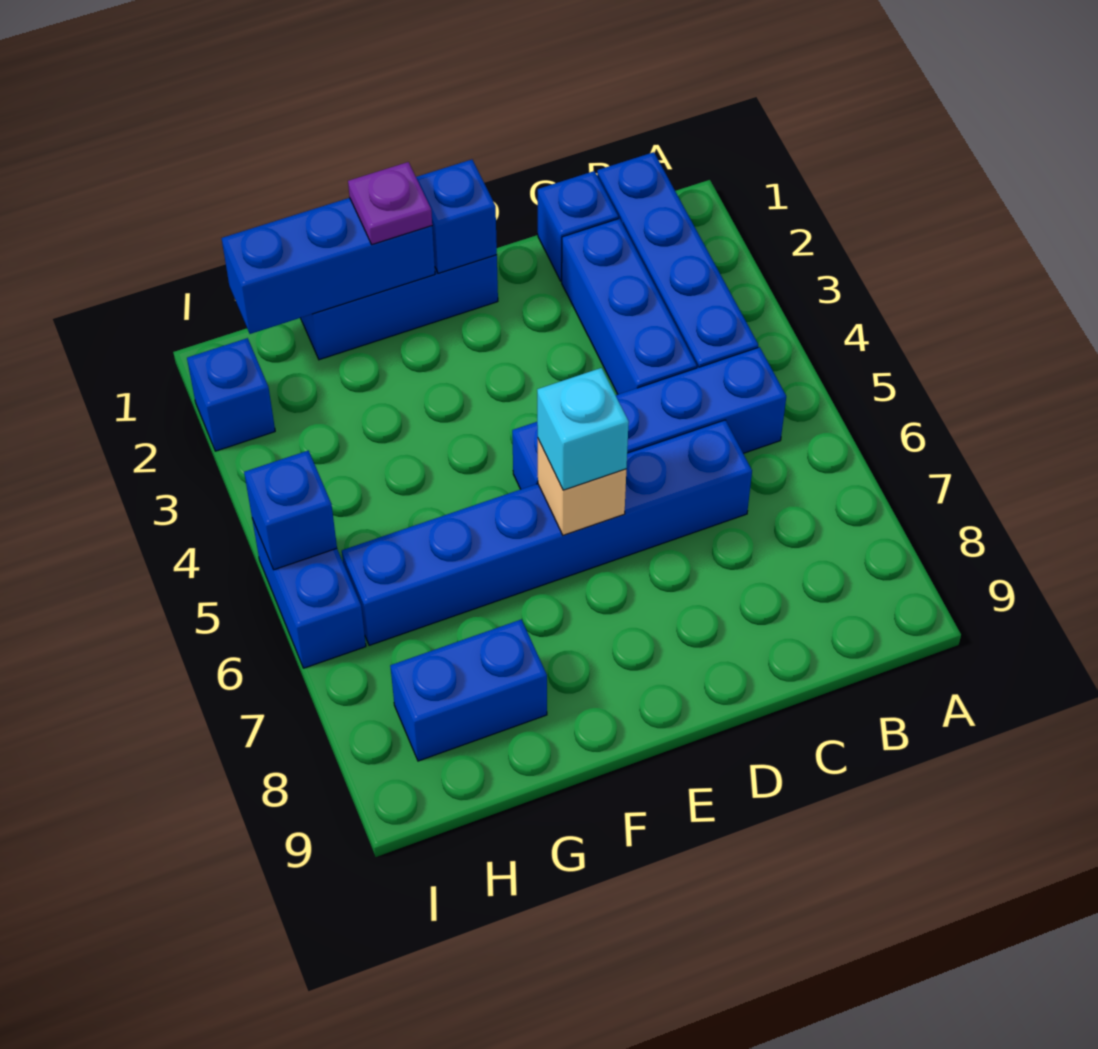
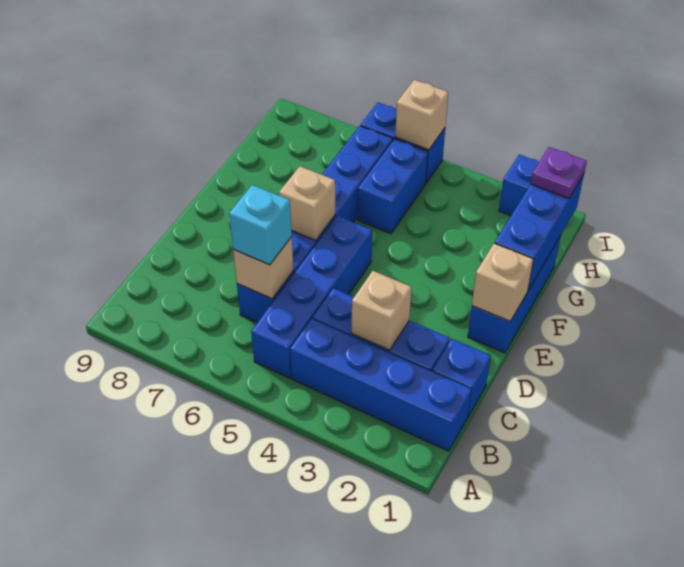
none -> tan brick C3 level 2
none -> tan brick C6 level 2
blue brick E1 level 2 -> tan brick E1 level 2
cyan brick E6 level 3 -> cyan brick C6 level 3
purple plate F1 level 3 -> purple plate H1 level 3
blue brick G8:H8 level 1 -> blue brick G5:H5 level 1
blue brick I5 level 2 -> tan brick I5 level 2

